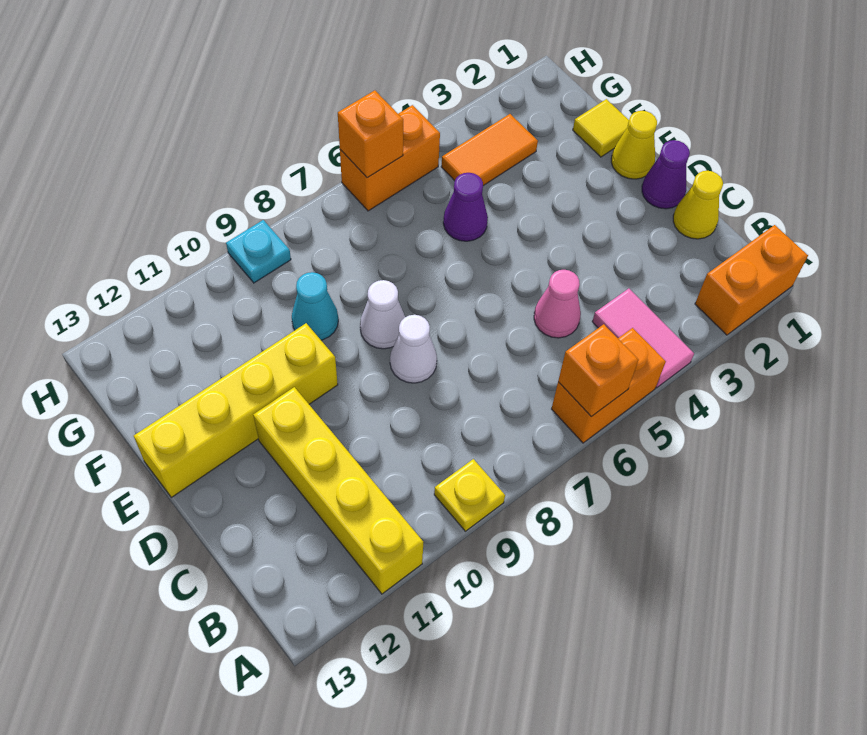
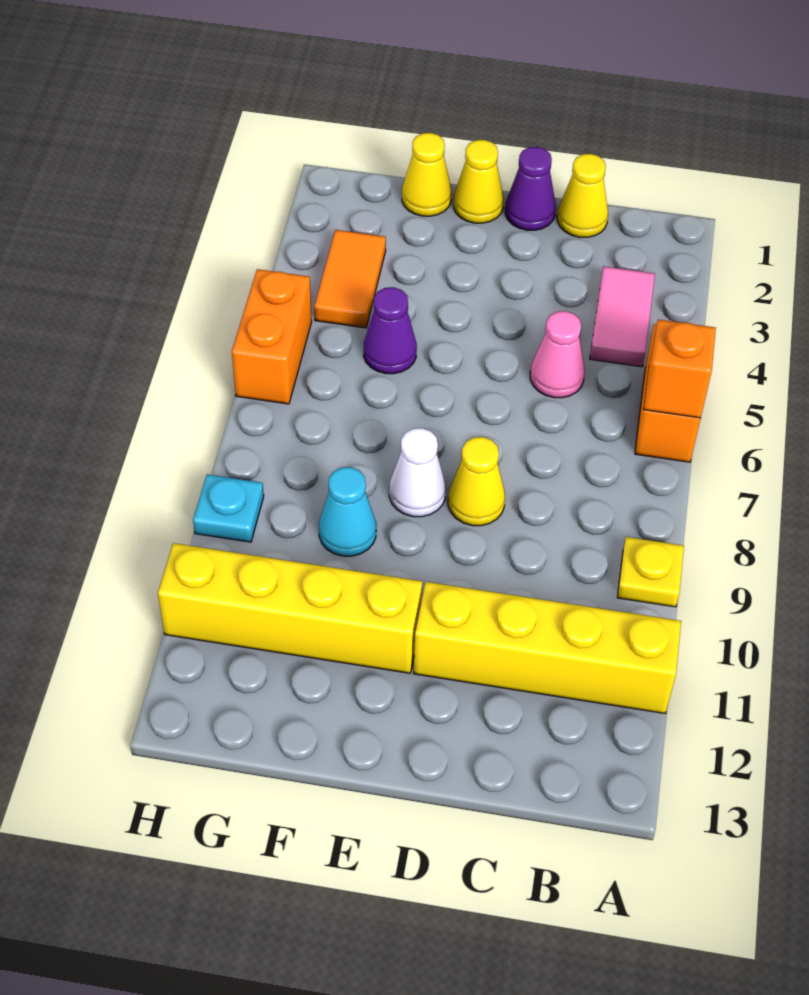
orange brick A1:A2 level 1 -> none
pink tile A4:B4 level 1 -> pink tile B3:B4 level 1
white cone D8 level 1 -> yellow cone D8 level 1
yellow brick E10:E13 level 1 -> yellow brick E11:H11 level 1
yellow tile F1 level 1 -> yellow cone F1 level 1
orange brick H6 level 2 -> none

